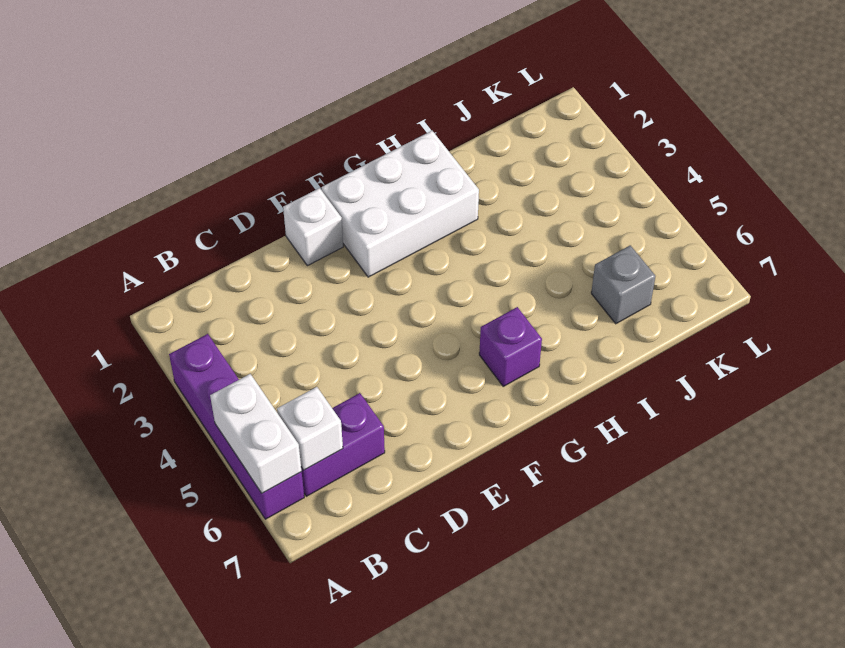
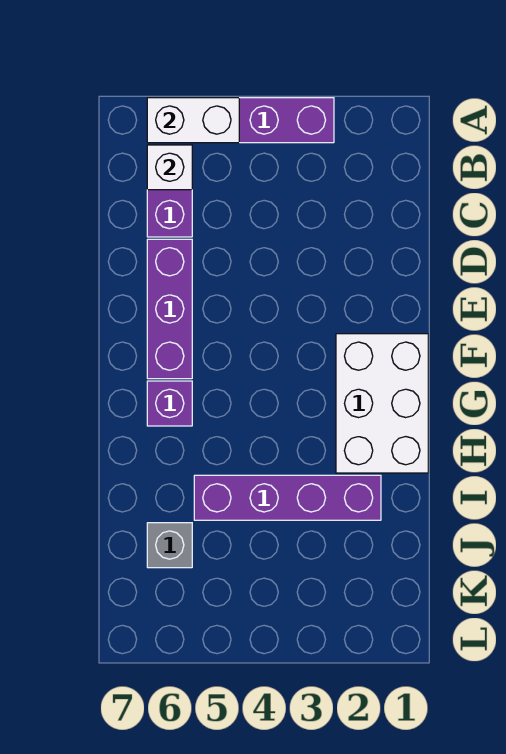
none -> purple brick D6:F6 level 1
white brick E1 level 1 -> none
none -> purple brick I2:I5 level 1

